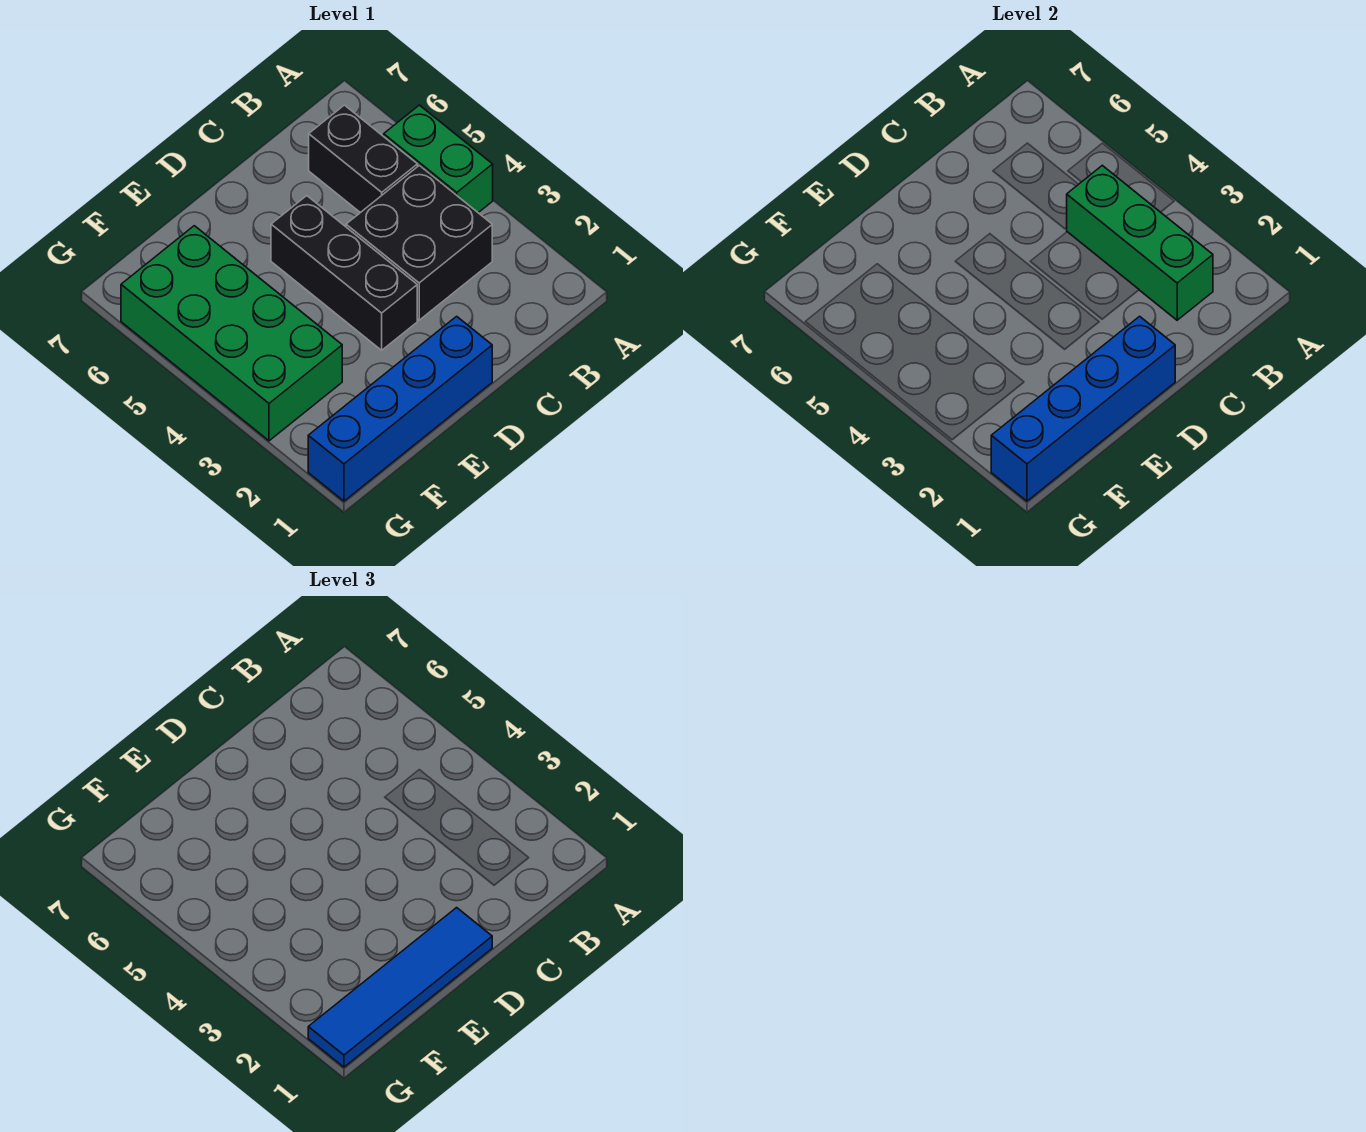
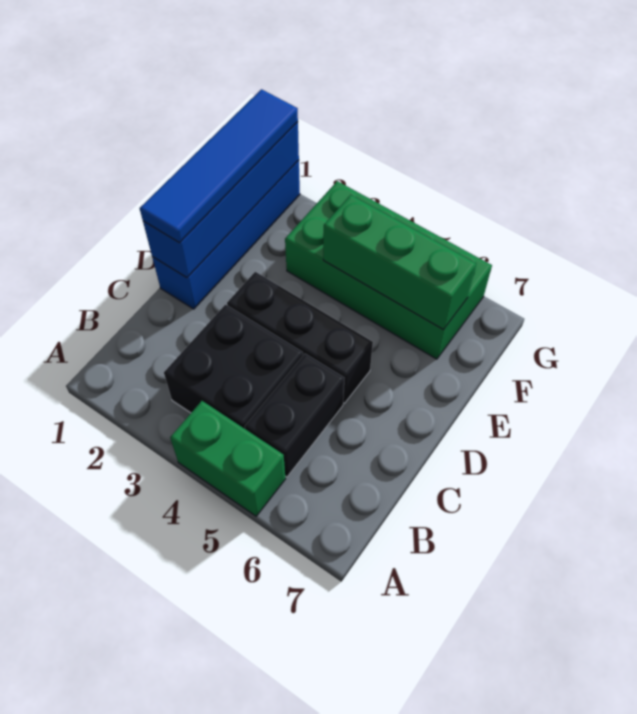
green brick B2:B4 level 2 -> green brick F4:F6 level 2
black brick B5:B6 level 1 -> black brick B5:C5 level 1

